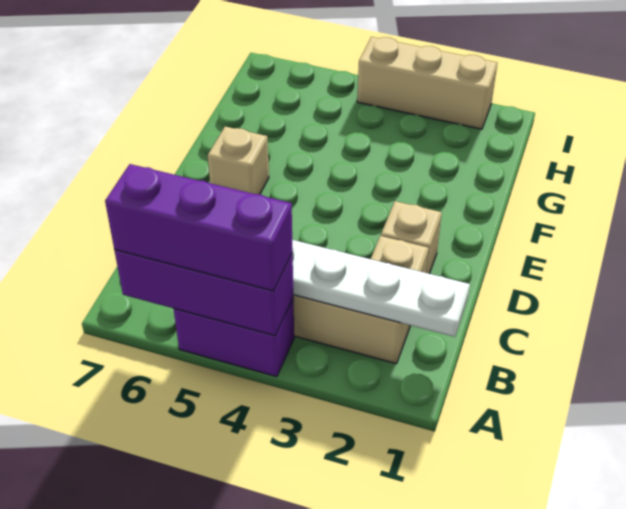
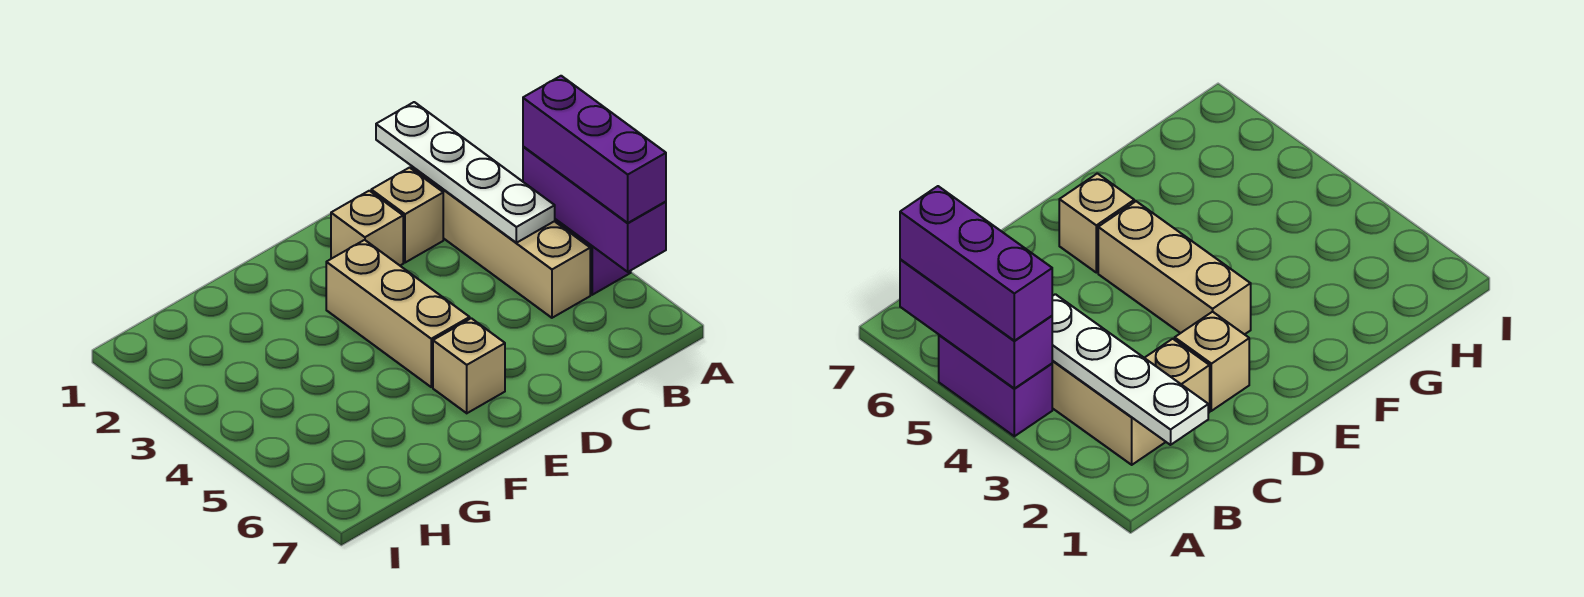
tan brick I2:I4 level 1 -> tan brick E3:E5 level 1

